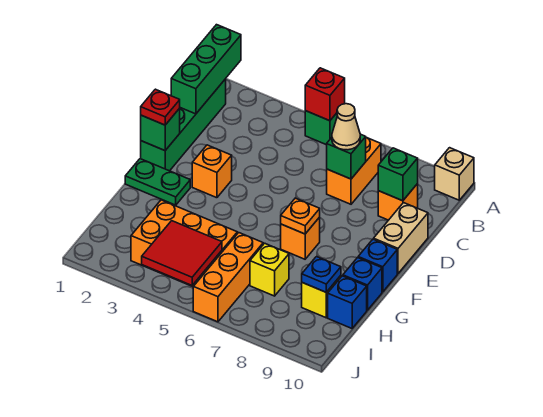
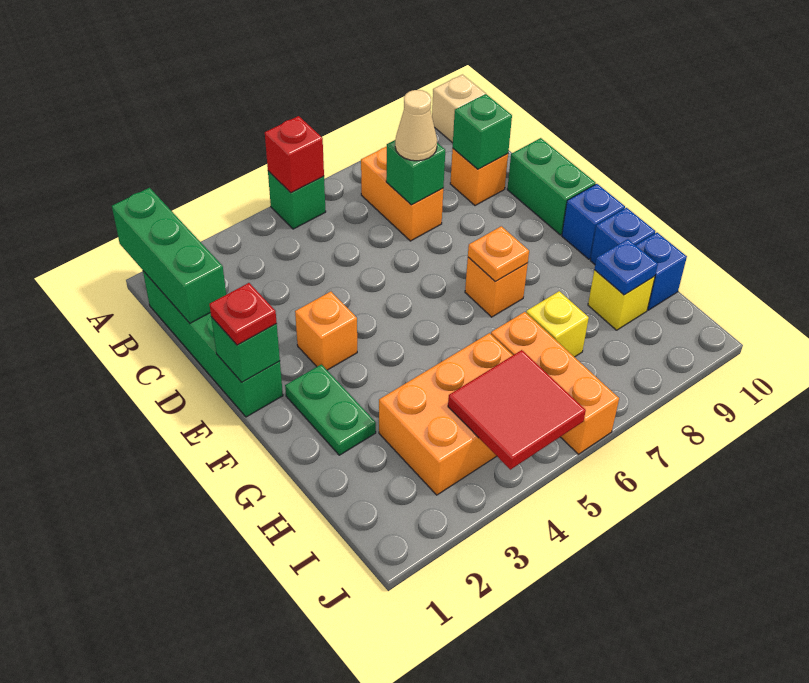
tan brick D10:E10 level 1 -> green brick D10:E10 level 1
green plate F1:F2 level 1 -> green plate F2:G2 level 1

